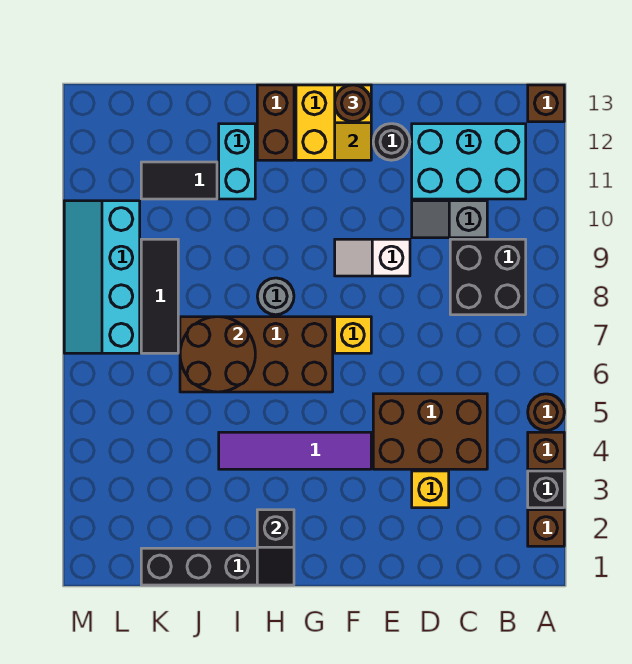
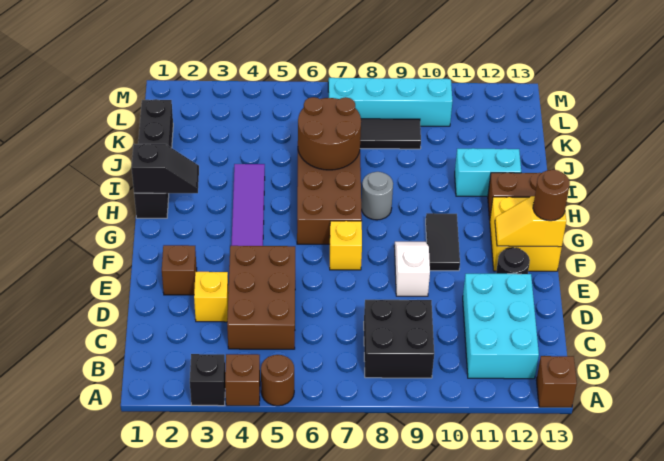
brown brick A2 level 1 -> brown brick E2 level 1
grey slope C10:D10 level 1 top C -> none
black slope H1:H2 level 2 top 2 -> black slope H1:H2 level 2 top 1
black tile J11:K11 level 1 -> black tile F10:G10 level 1

